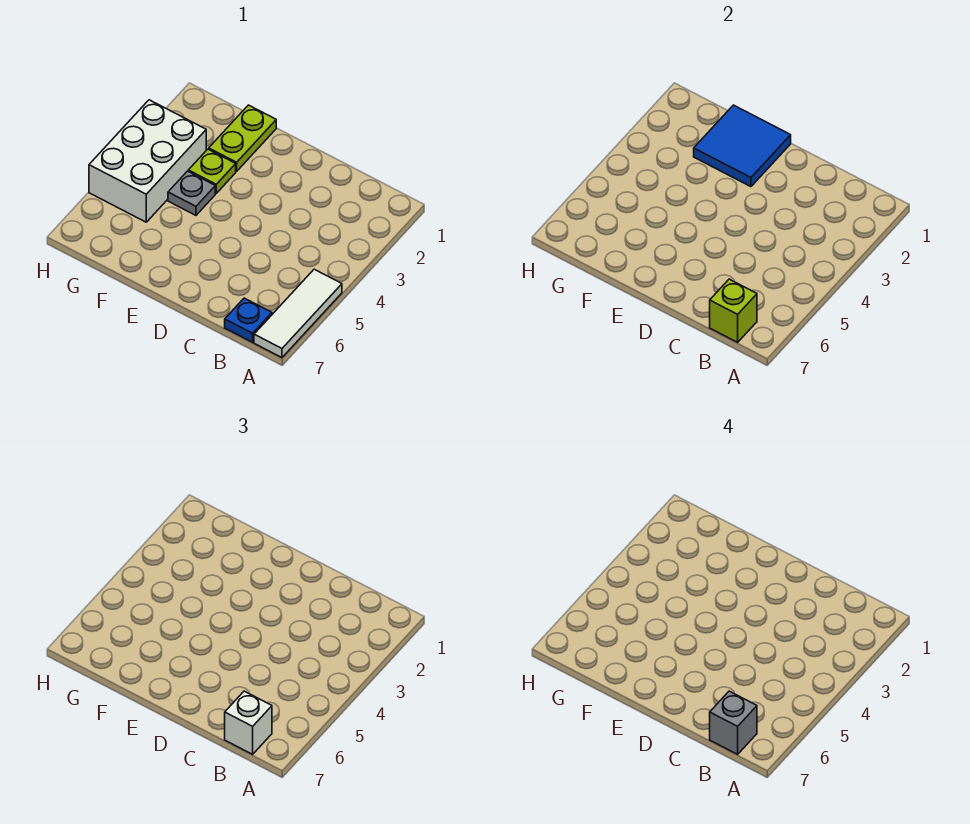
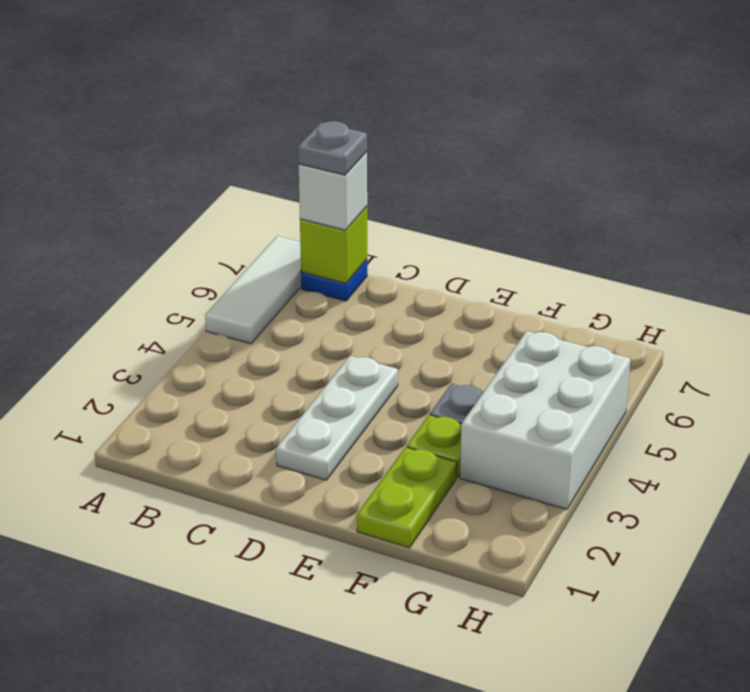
grey brick B7 level 4 -> grey plate B7 level 4
none -> white plate D2:D4 level 1
blue tile E1:F2 level 2 -> none

